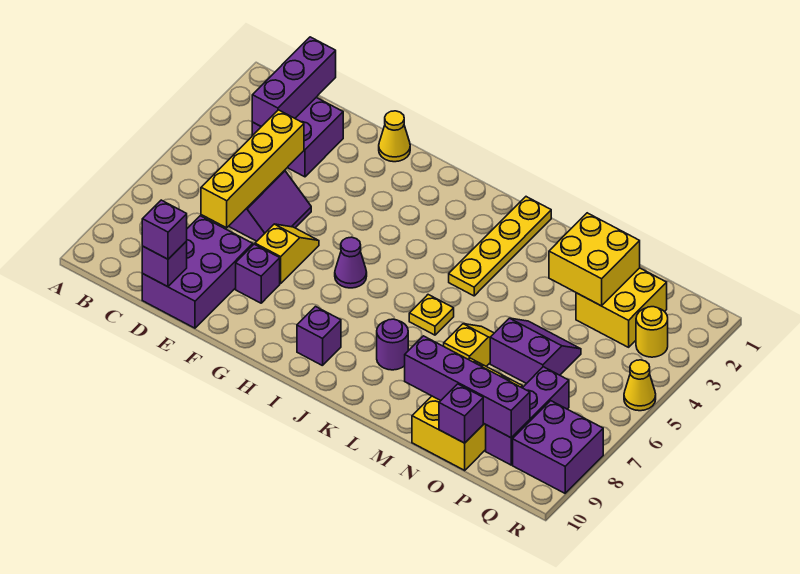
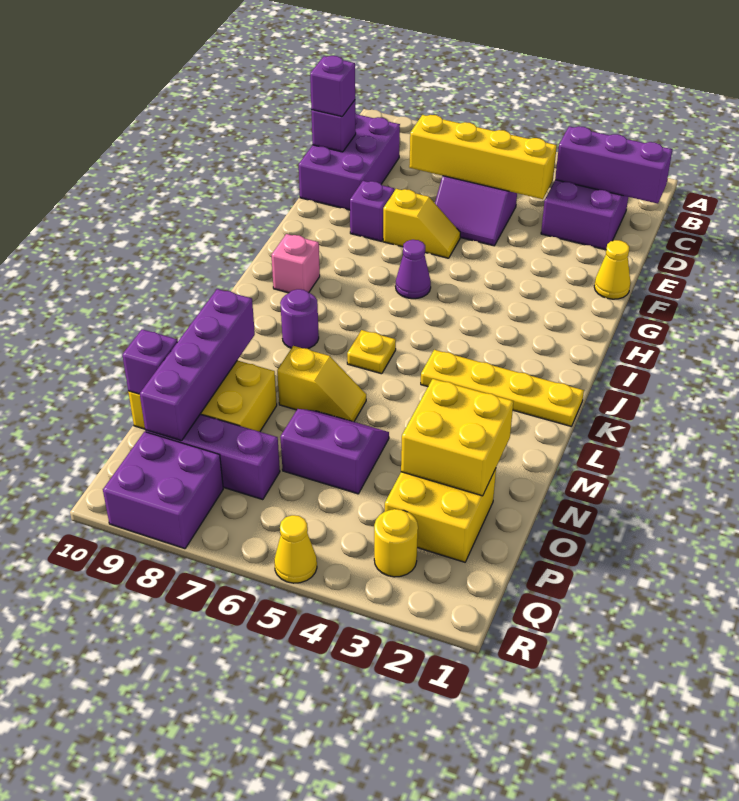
purple brick D8:E10 level 1 -> purple brick C9:E10 level 1
purple brick I9 level 1 -> pink brick I9 level 1
purple slope N5:O6 level 1 top 6 -> purple slope N5:O6 level 1 top O

